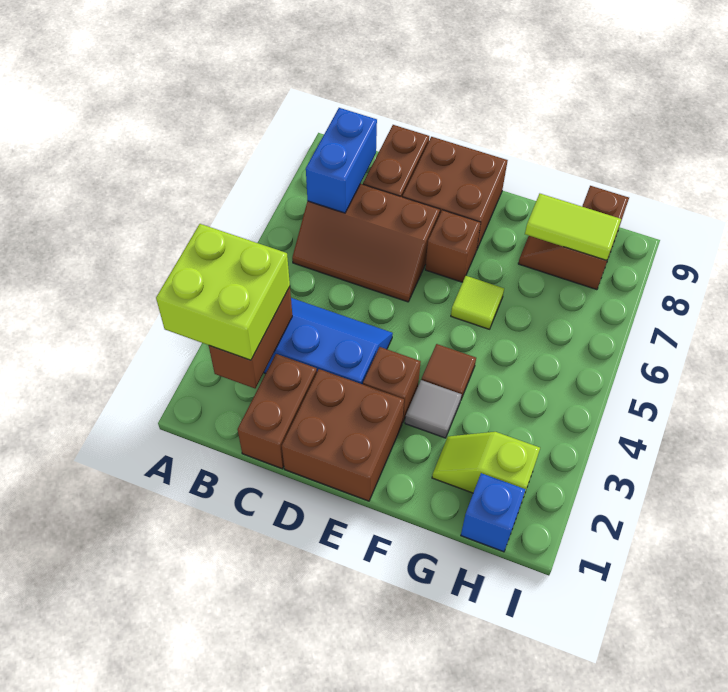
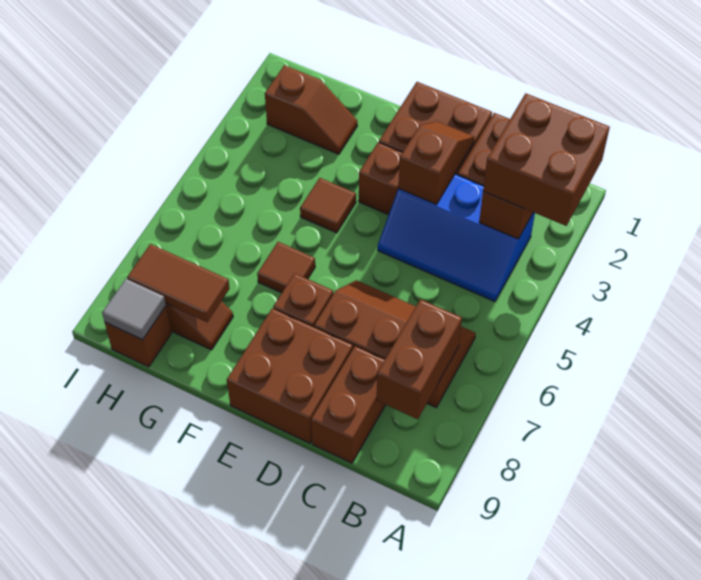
lime brick A2:B3 level 3 -> brown brick A2:B3 level 3
blue brick B7:B8 level 2 -> brown brick B7:B8 level 2
none -> brown slope D2:D3 level 2 top 3
grey tile F3 level 1 -> grey tile H9 level 2
lime tile F6 level 1 -> brown tile F6 level 1
lime slope G2:H2 level 1 top H -> brown slope G2:H2 level 1 top H
lime tile G8:H8 level 2 -> brown tile G8:H8 level 2
blue brick H1 level 1 -> none

